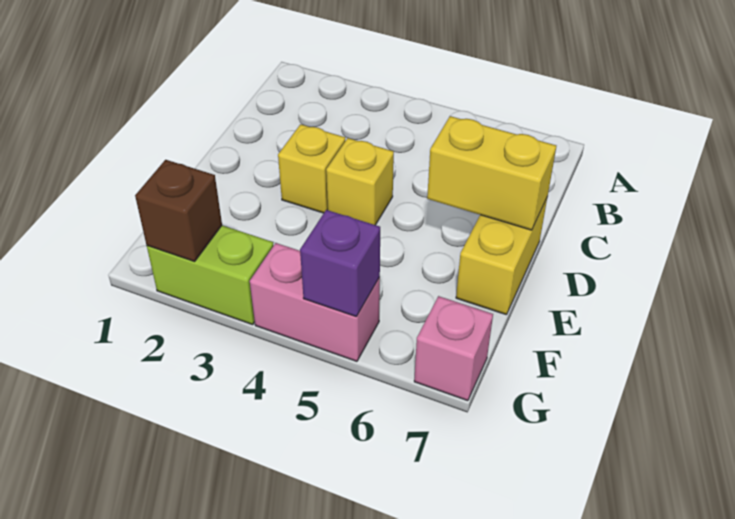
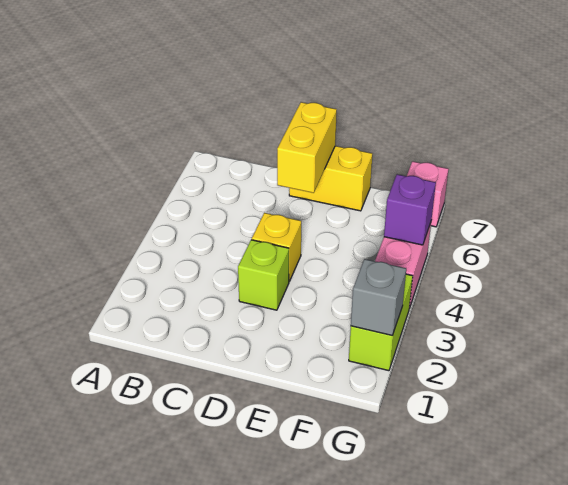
yellow brick D3 level 1 -> lime brick D3 level 1
brown brick G2 level 2 -> grey brick G2 level 2

